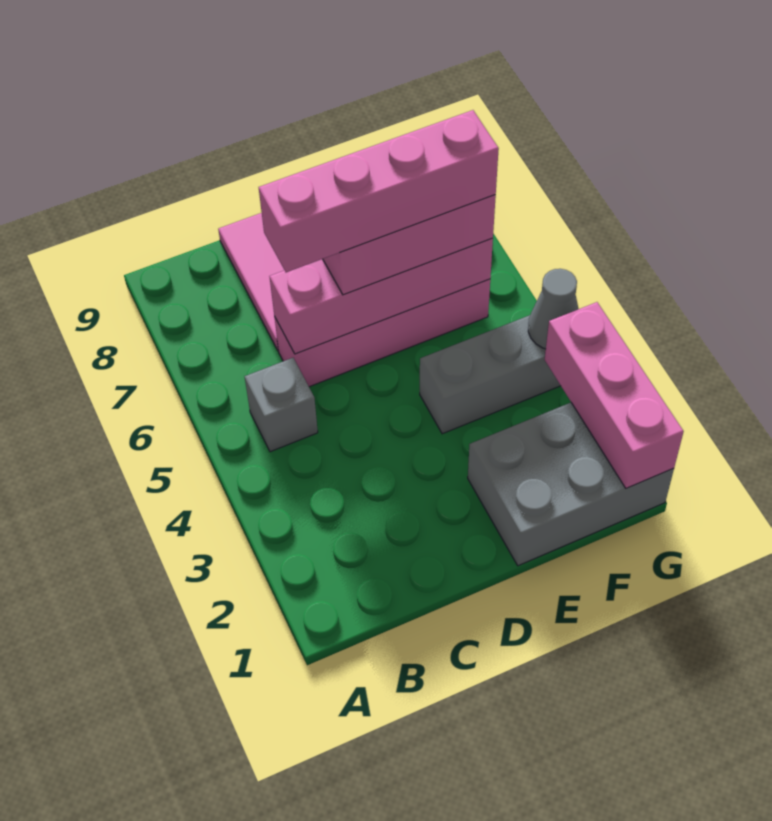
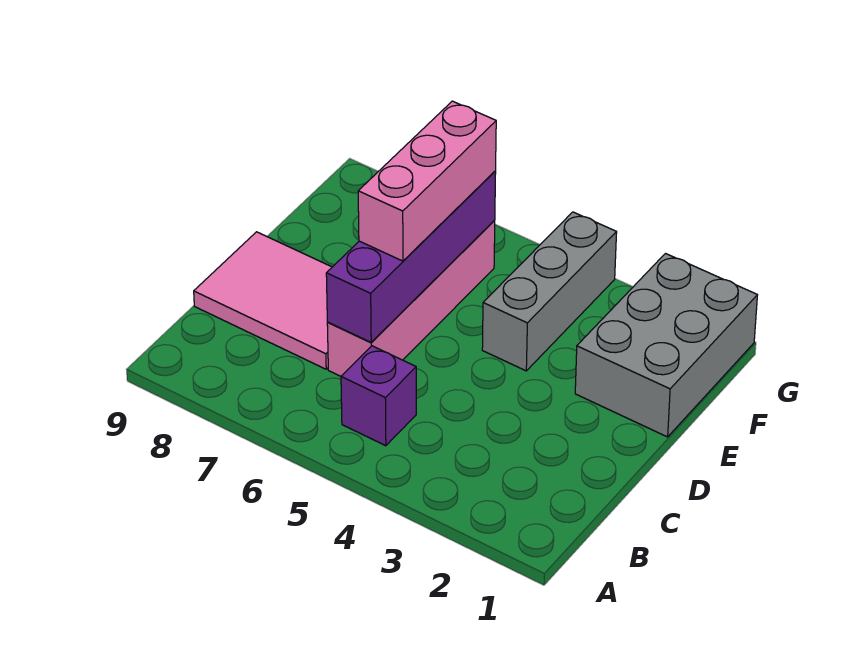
grey brick B5 level 1 -> purple brick B5 level 1
pink brick C6:F6 level 2 -> purple brick C6:F6 level 2
pink brick C6:F6 level 4 -> none
pink brick G1:G3 level 2 -> none
grey cone G4 level 2 -> none

